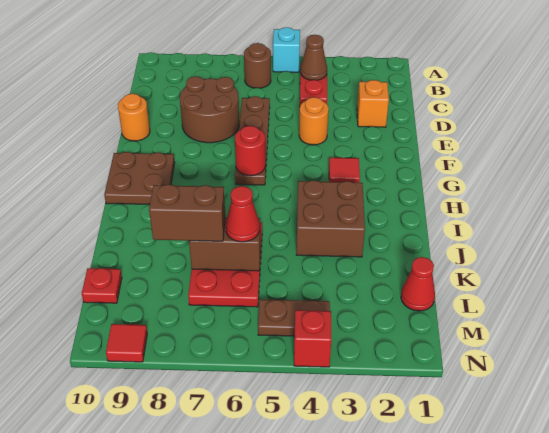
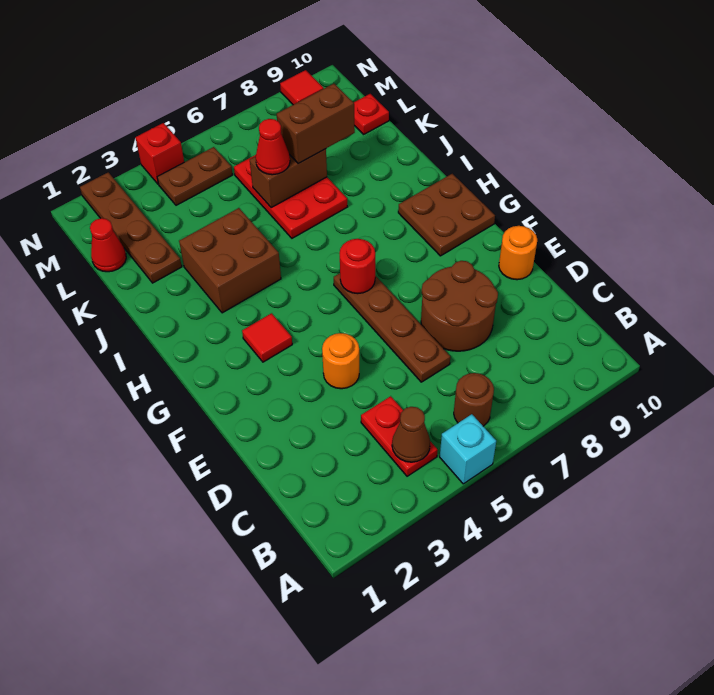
orange brick D2 level 1 -> none
none -> brown plate K2:N2 level 1

